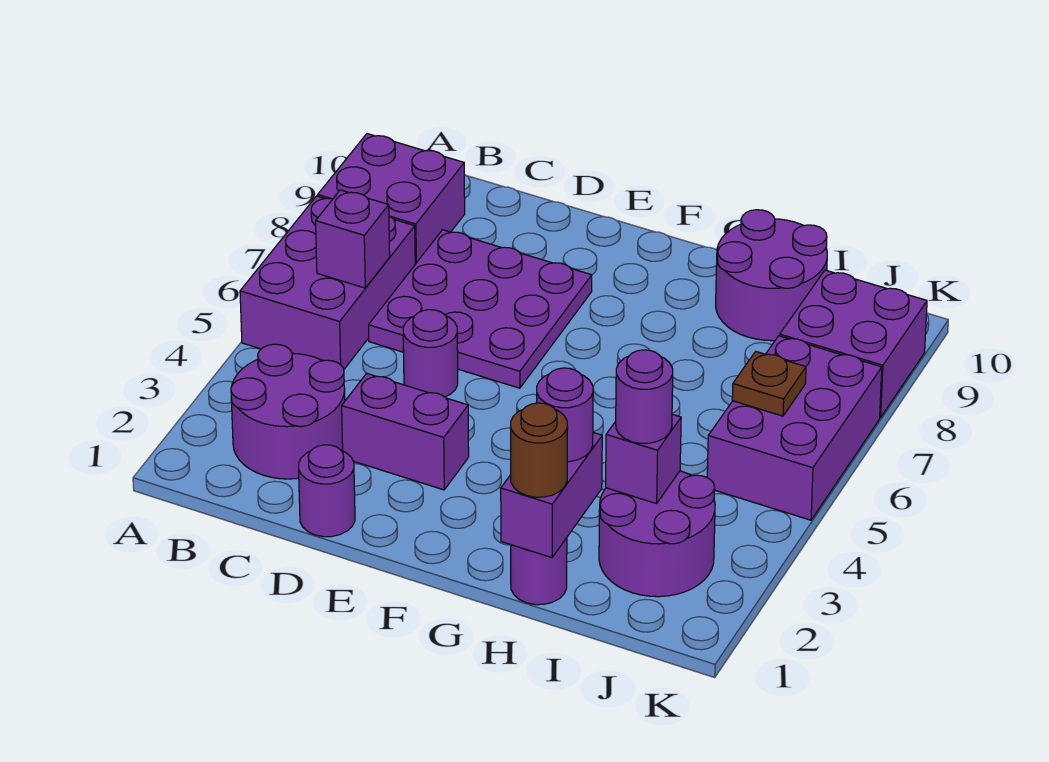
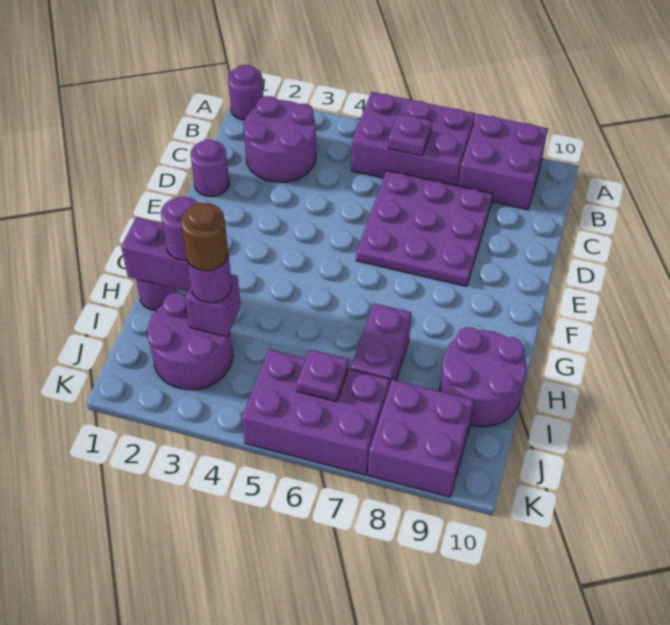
purple brick B6 level 2 -> purple plate B6 level 2
purple brick D3:E3 level 1 -> purple brick H7:I7 level 1
purple round brick D5 level 1 -> purple round brick A1 level 1
brown round brick H1 level 3 -> brown round brick I3 level 4
brown plate J6 level 2 -> purple plate J6 level 2

